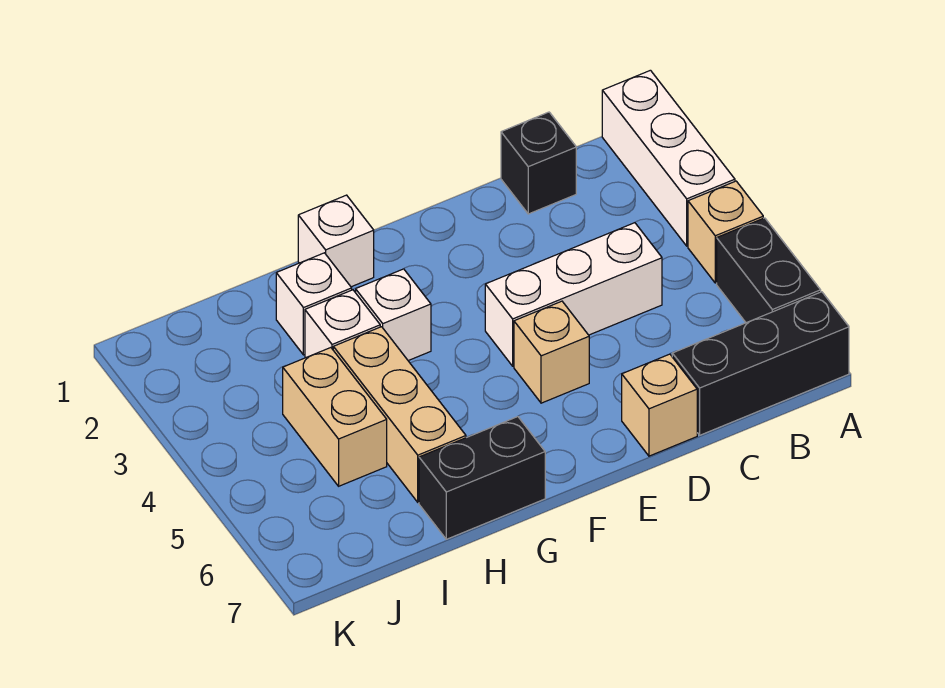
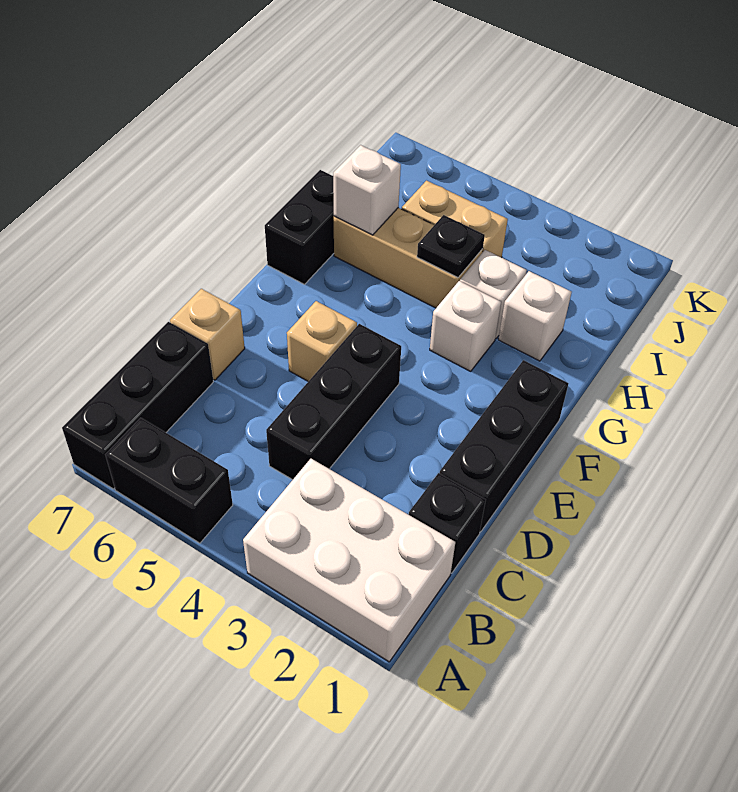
white brick A1:A3 level 1 -> white brick A1:B3 level 1
tan brick A4 level 1 -> none
white brick C4:E4 level 1 -> black brick C4:E4 level 1
none -> black brick D1:F1 level 1
white brick G1 level 1 -> white brick H6 level 2
none -> black plate H4 level 2

